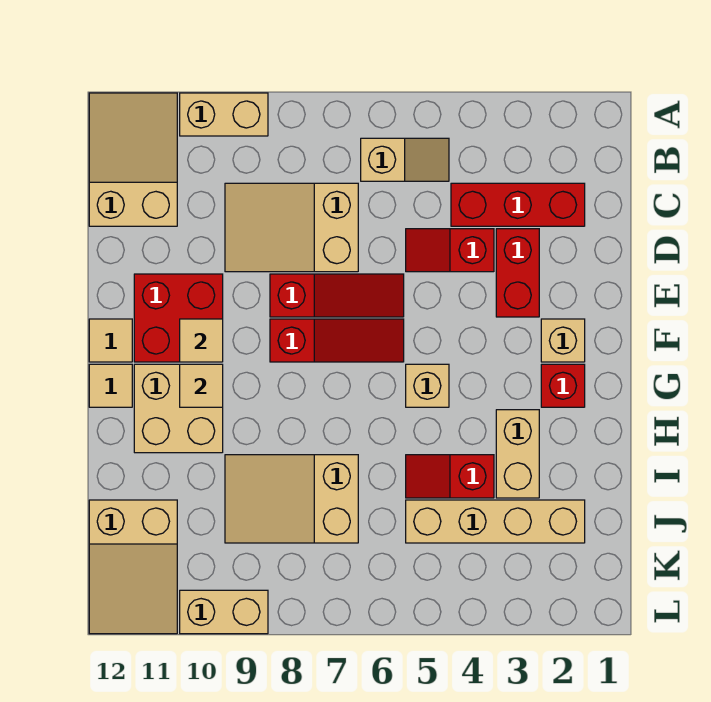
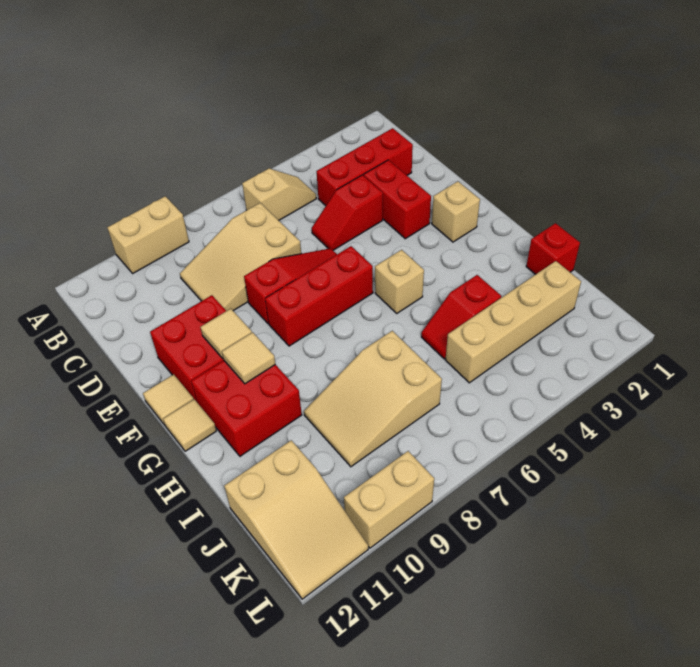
tan slope A11:C12 level 1 top C -> none
red slope F6:F8 level 1 top 8 -> red brick F6:F8 level 1
red brick G2 level 1 -> red brick I1 level 1
tan brick G10:H11 level 1 -> red brick G10:H11 level 1
tan brick H3:I3 level 1 -> none

